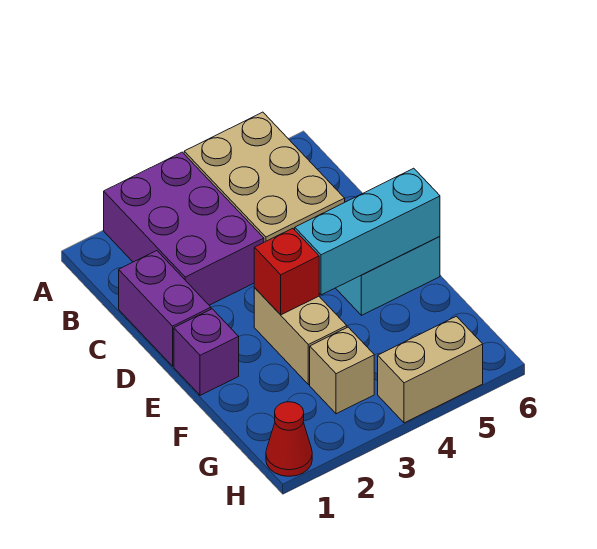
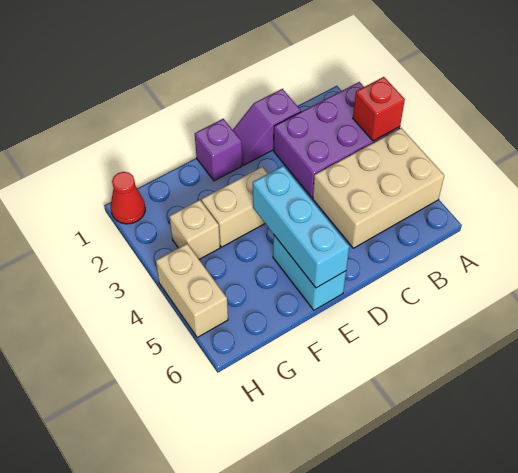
purple brick C1:D1 level 1 -> purple slope C1:D1 level 1 top C
red brick E3 level 2 -> red brick A3 level 2

